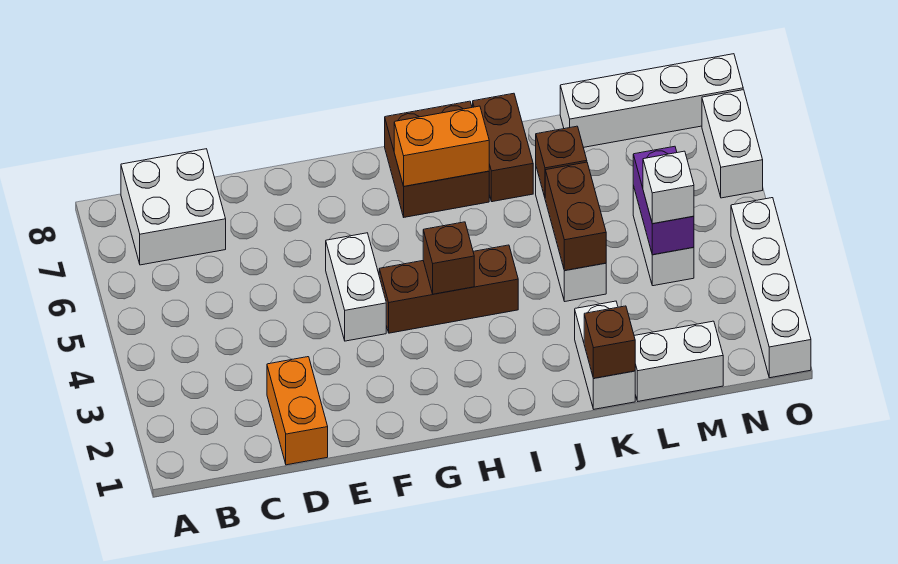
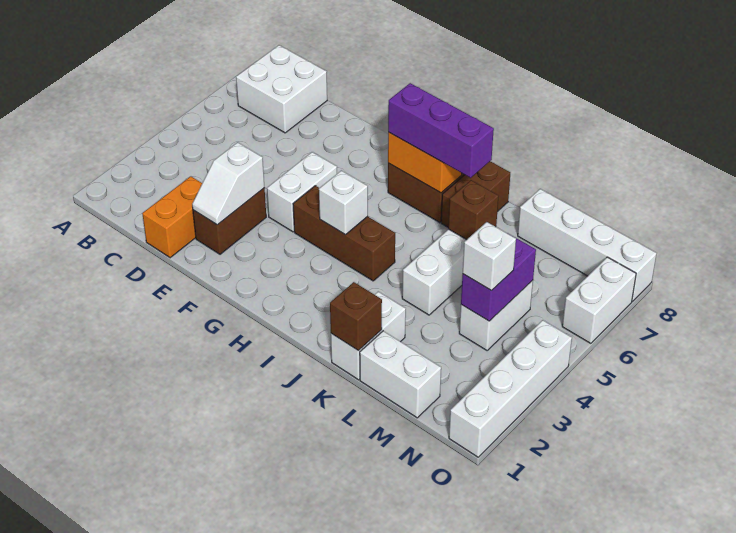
none -> white slope E2:E3 level 2 top 3
brown brick H4 level 2 -> white brick H4 level 2
none -> purple brick H7:J7 level 3
brown brick K4:K5 level 2 -> brown brick E2:E3 level 1

